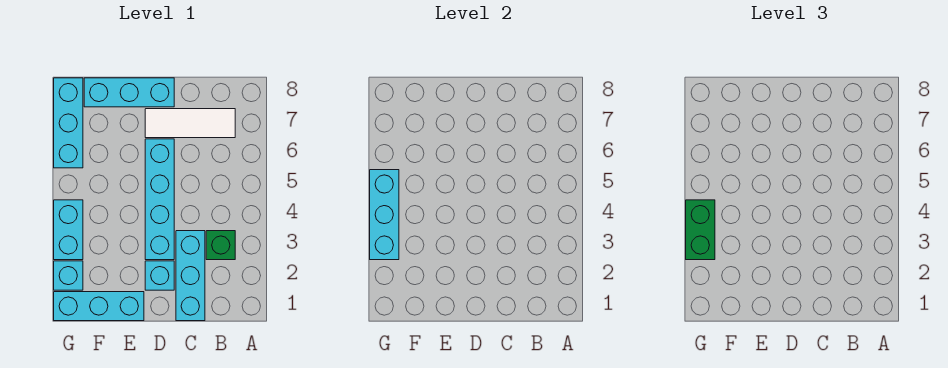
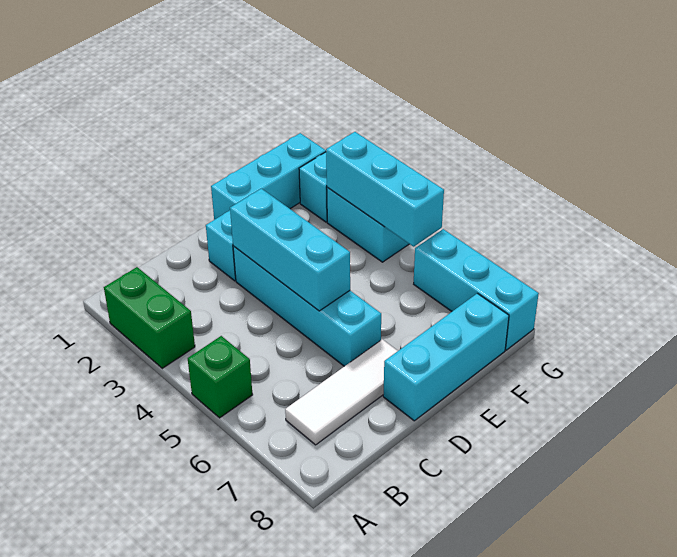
green brick B3 level 1 -> green brick A5 level 1
cyan brick C1:C3 level 1 -> cyan brick D3:D5 level 2
green brick G3:G4 level 3 -> green brick A2:A3 level 1

